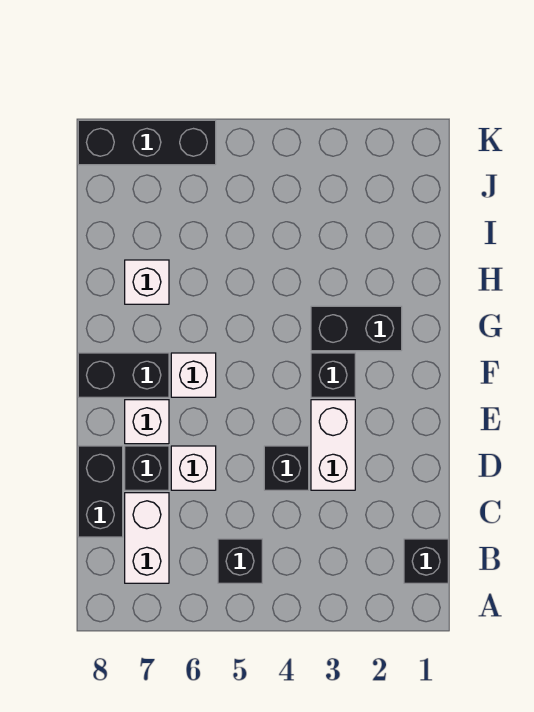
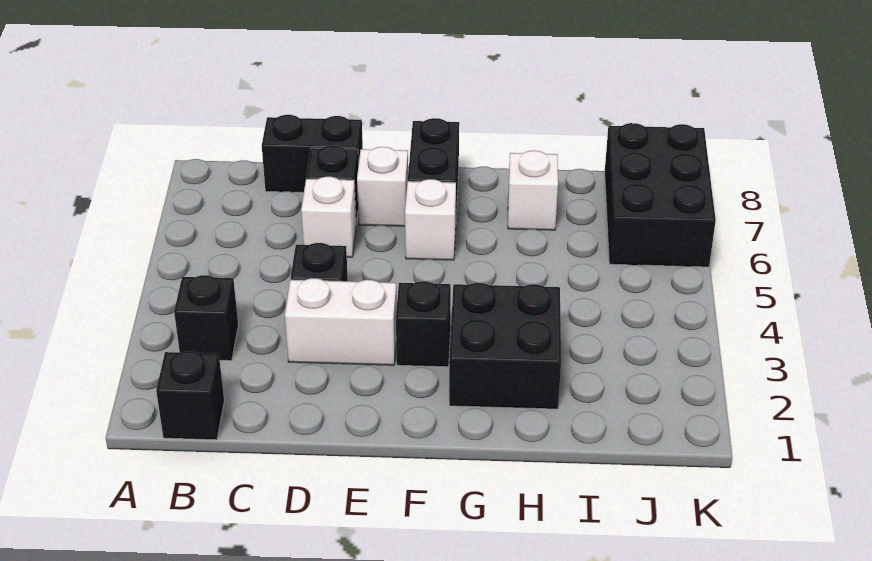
black brick B5 level 1 -> black brick B3 level 1
white brick B7:C7 level 1 -> none
black brick G2:G3 level 1 -> black brick G2:H3 level 1
black brick K6:K8 level 1 -> black brick J6:K8 level 1

